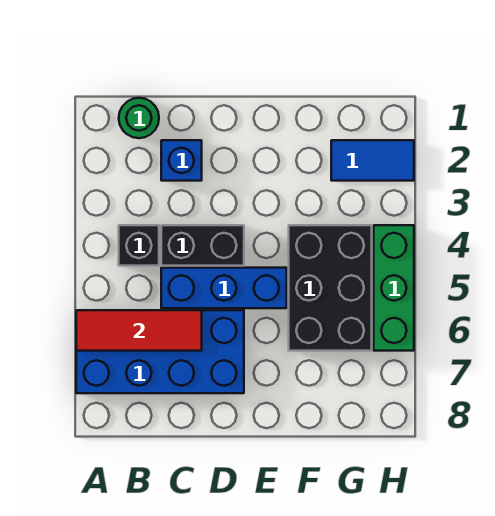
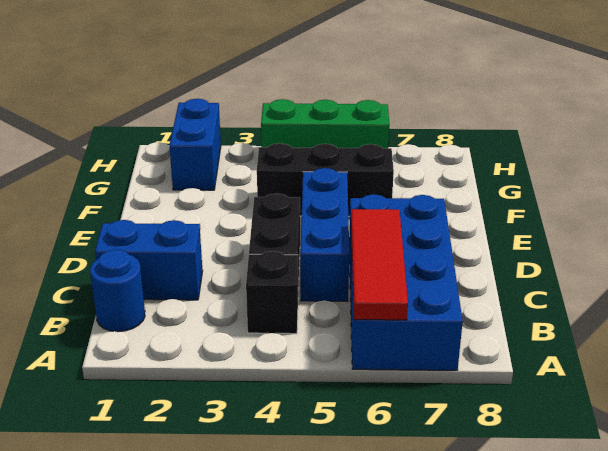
green round brick B1 level 1 -> blue round brick B1 level 1
blue brick C2 level 1 -> blue brick C1:C2 level 1
black brick F4:G6 level 1 -> black brick F4:F6 level 1
blue tile G2:H2 level 1 -> blue brick G2:H2 level 1

